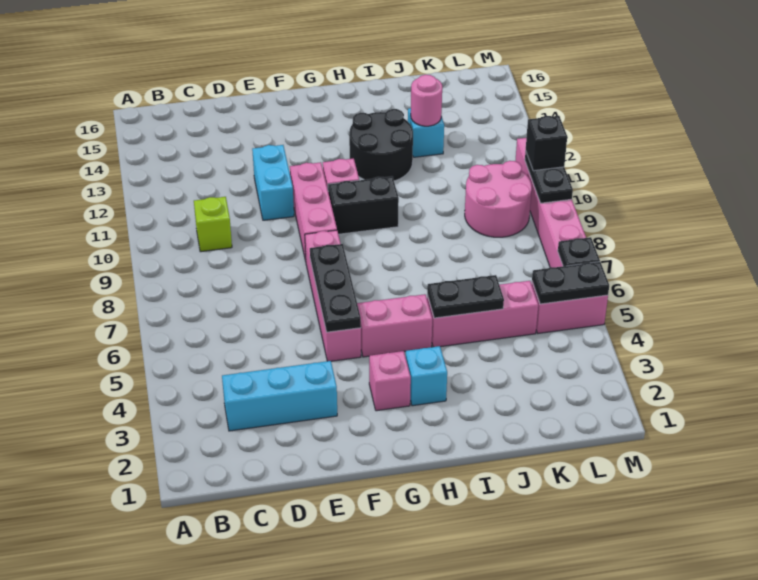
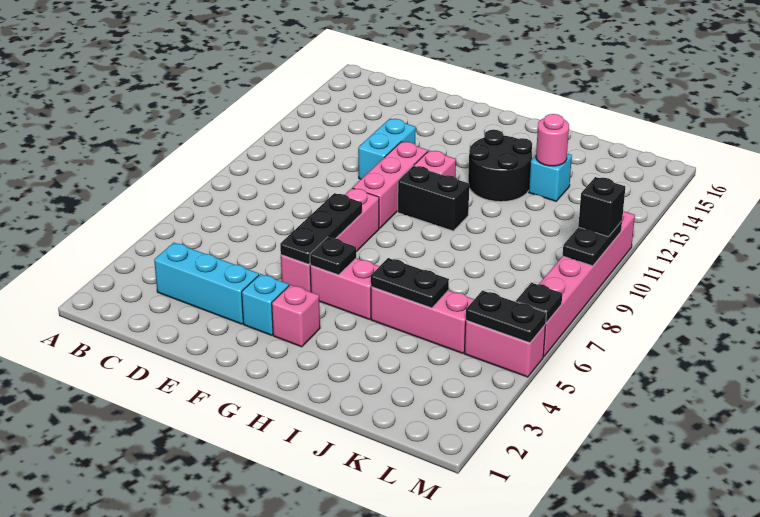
lime brick C10 level 1 -> none
none -> black plate G5 level 2
cyan brick H3 level 1 -> cyan brick F3 level 1
pink round brick K9:L10 level 1 -> none

